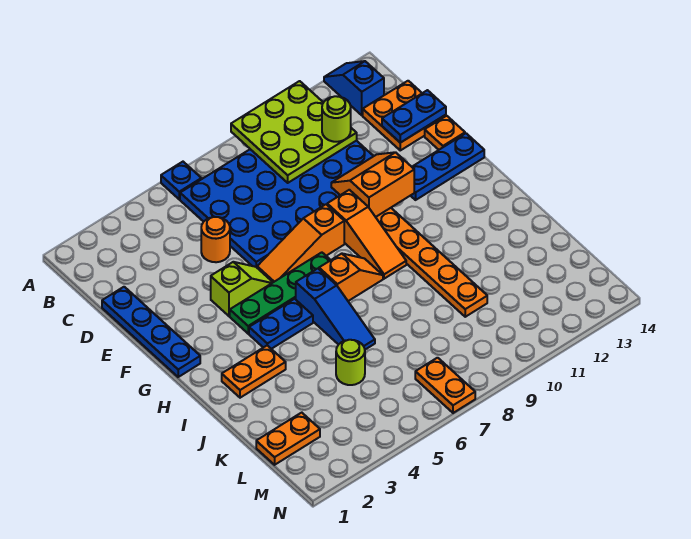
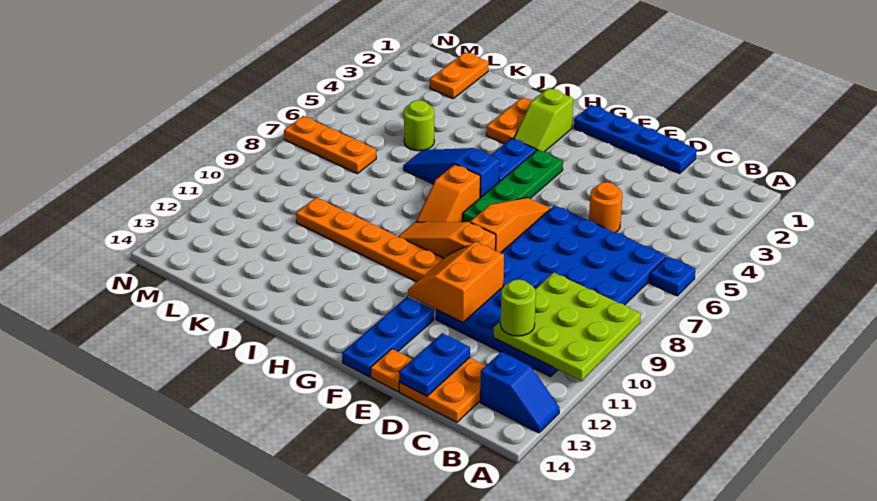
orange slope E10:F11 level 2 top F -> orange slope E10:F11 level 2 top E
lime slope F4:F5 level 1 top 4 -> lime slope H2:H3 level 1 top 2
orange plate M7:N7 level 1 -> orange plate L7:N7 level 1

